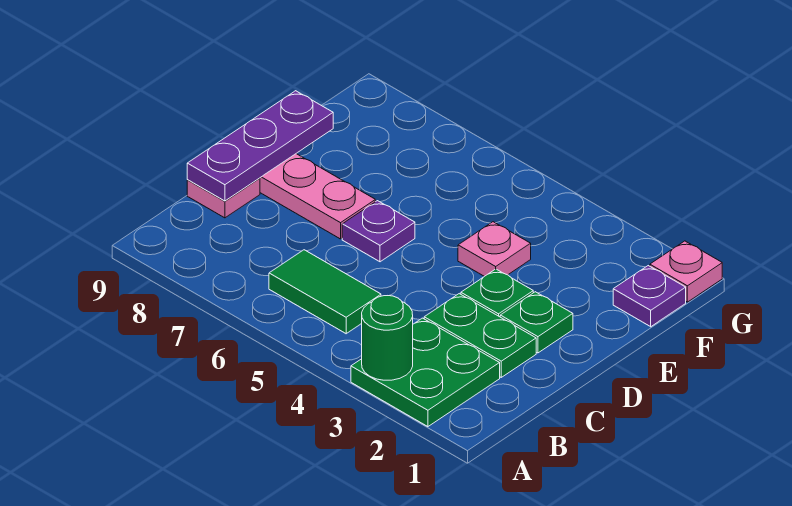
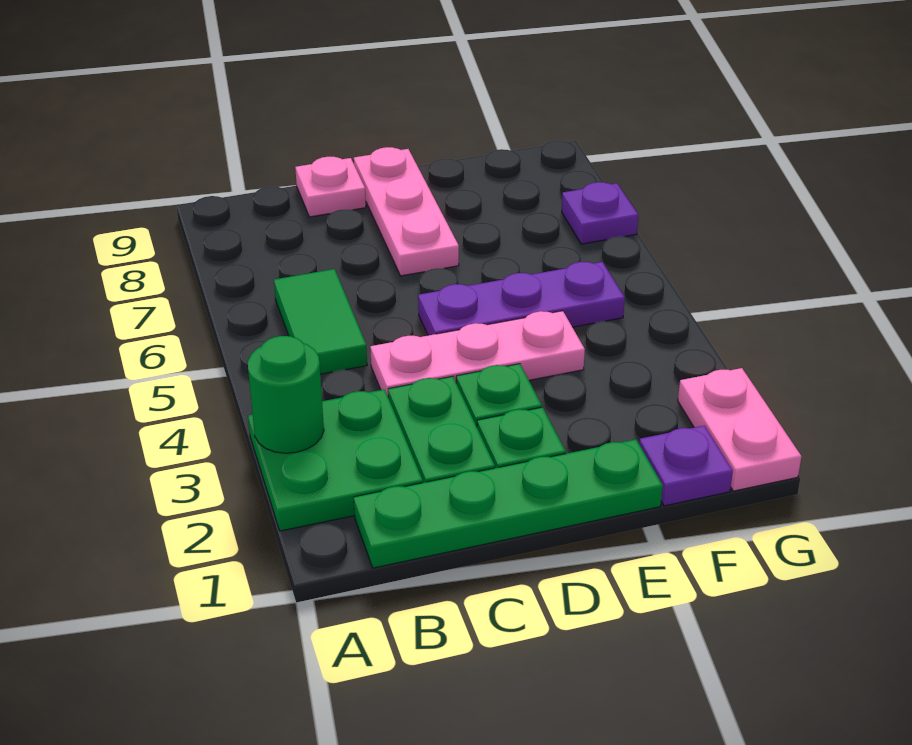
none -> green plate B1:E1 level 1
purple plate C9:E9 level 2 -> purple plate D5:F5 level 1
purple plate D6 level 1 -> purple plate G7 level 1
pink plate E4 level 1 -> pink plate C4:E4 level 1
pink plate G1 level 1 -> pink plate G1:G2 level 1

